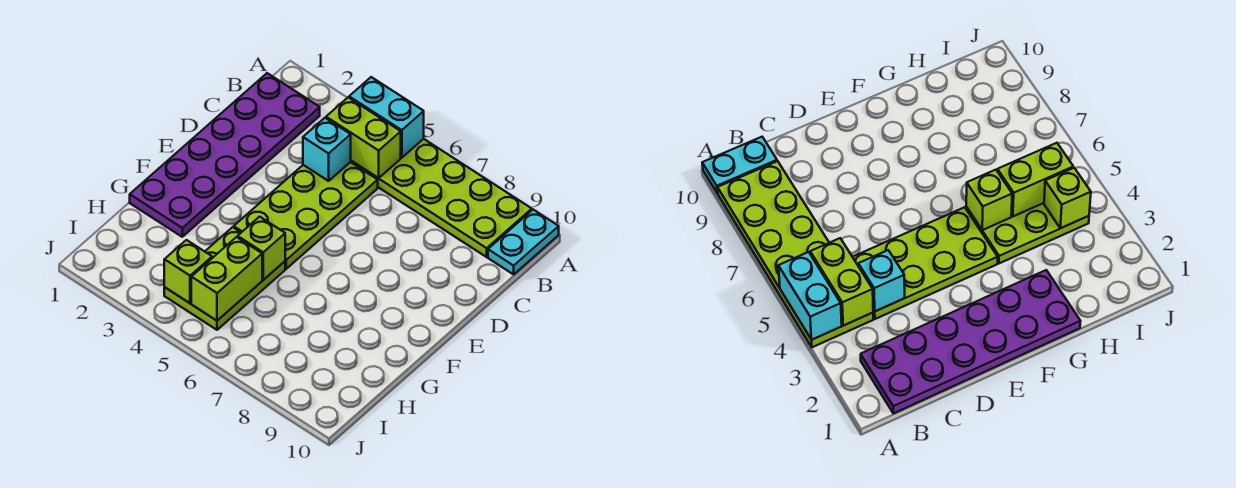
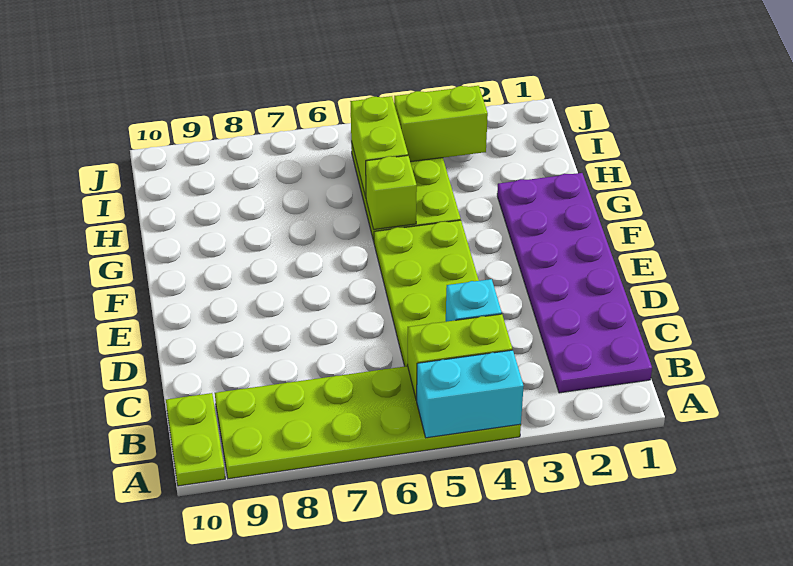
cyan plate A10:B10 level 1 -> lime plate A10:B10 level 1
lime brick I4 level 2 -> lime brick I3:I4 level 2

